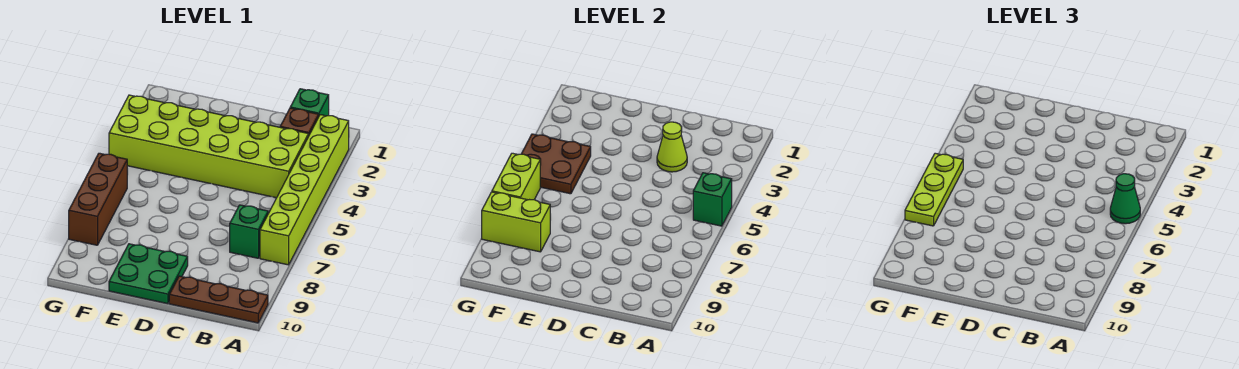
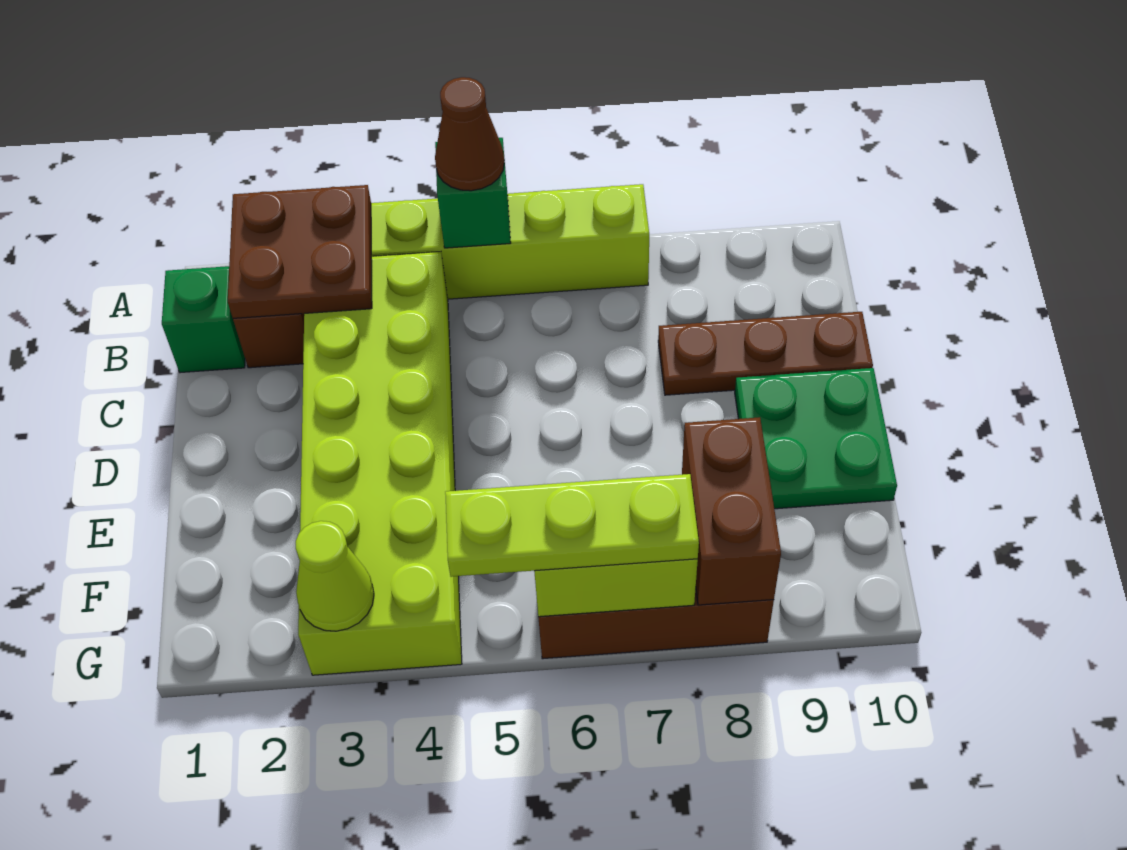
green cone A5 level 3 -> brown cone A5 level 3
brown plate A10:C10 level 1 -> brown plate C8:C10 level 1
green brick B7 level 1 -> none
lime cone C3 level 2 -> lime cone G3 level 2
brown plate F4:G5 level 2 -> brown plate A2:B3 level 2
lime brick F8:G8 level 2 -> brown brick F8:G8 level 2

